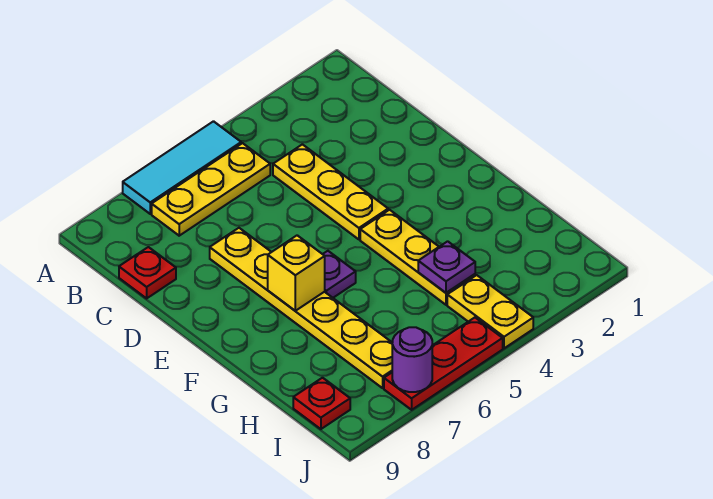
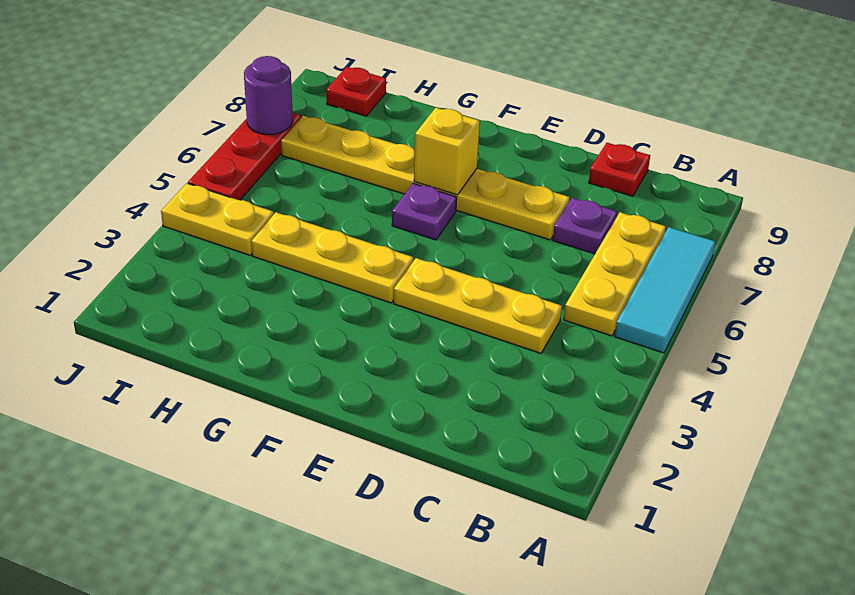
purple plate H4 level 2 -> purple plate C7 level 1

